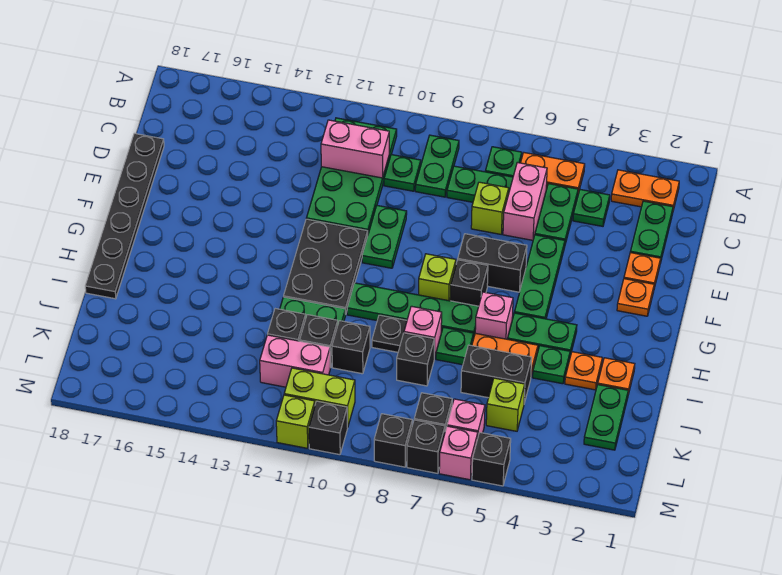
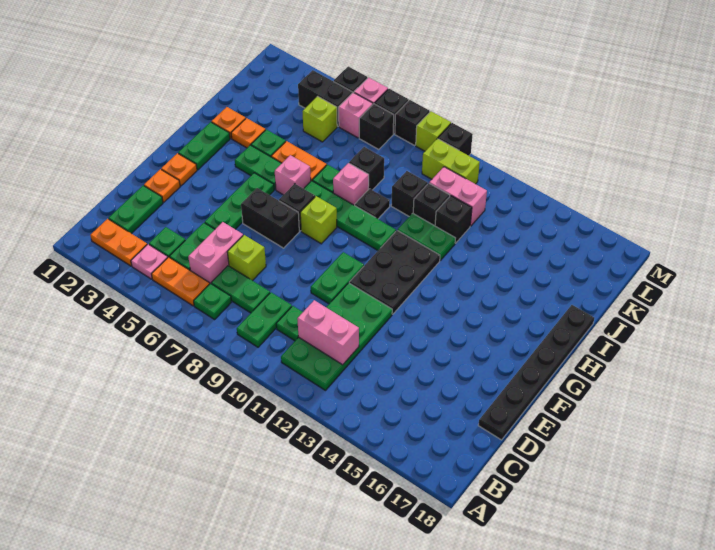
none -> pink plate B4 level 1
green plate J2:K2 level 1 -> green plate G2:H2 level 1
black brick J5:J6 level 1 -> black brick L4:L5 level 1
lime brick M11 level 1 -> lime brick M9 level 1

